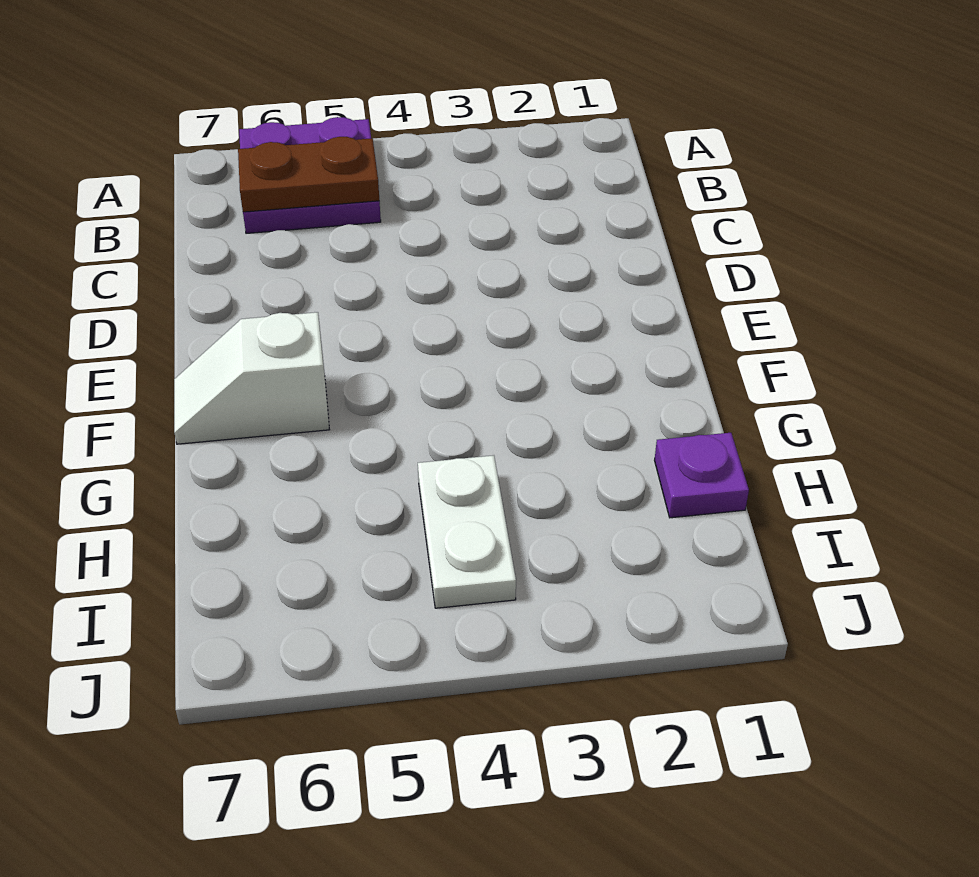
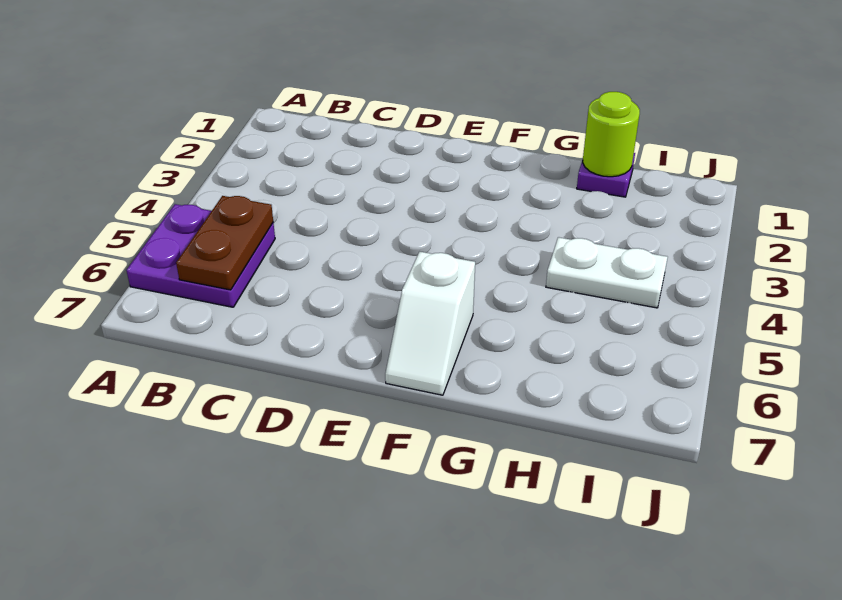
none -> lime round brick H1 level 2

